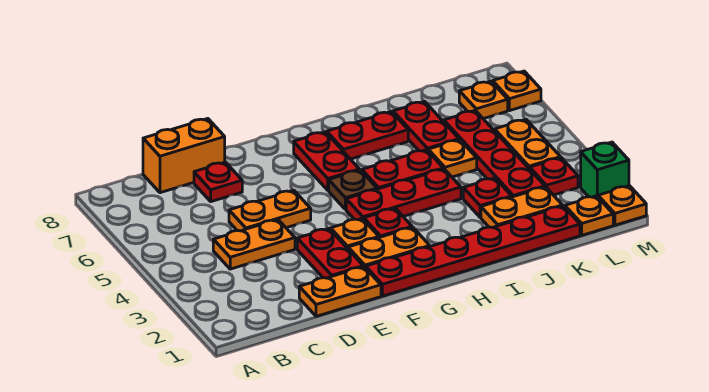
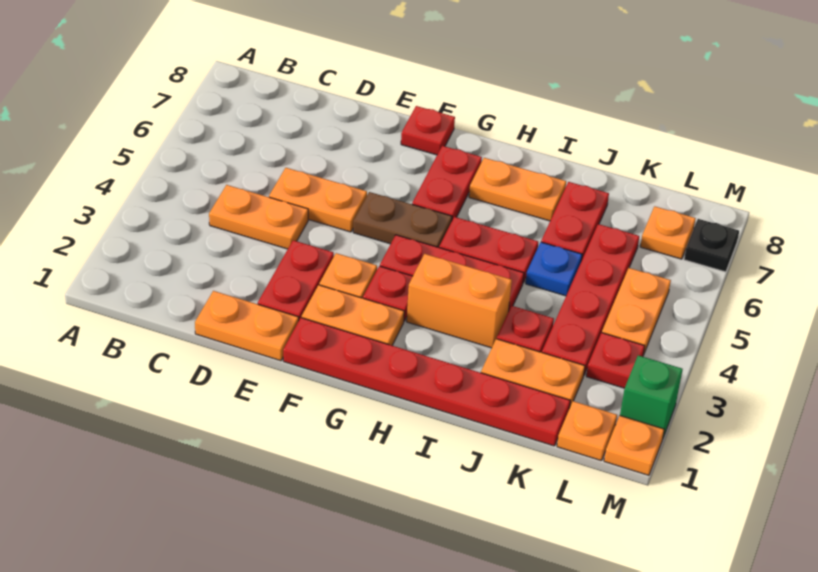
orange brick C8:D8 level 1 -> orange brick H3:I3 level 1
red plate D7 level 1 -> red plate F8 level 1
brown plate G5 level 1 -> brown plate F5:G5 level 1
red plate H7:I7 level 1 -> orange plate H7:I7 level 1
orange plate J5 level 1 -> blue plate J5 level 1
orange plate M7 level 1 -> black plate M7 level 1

